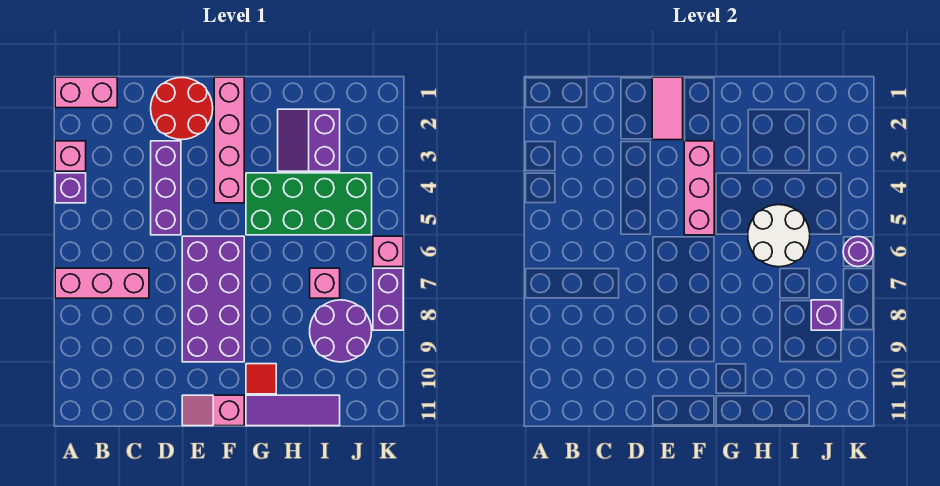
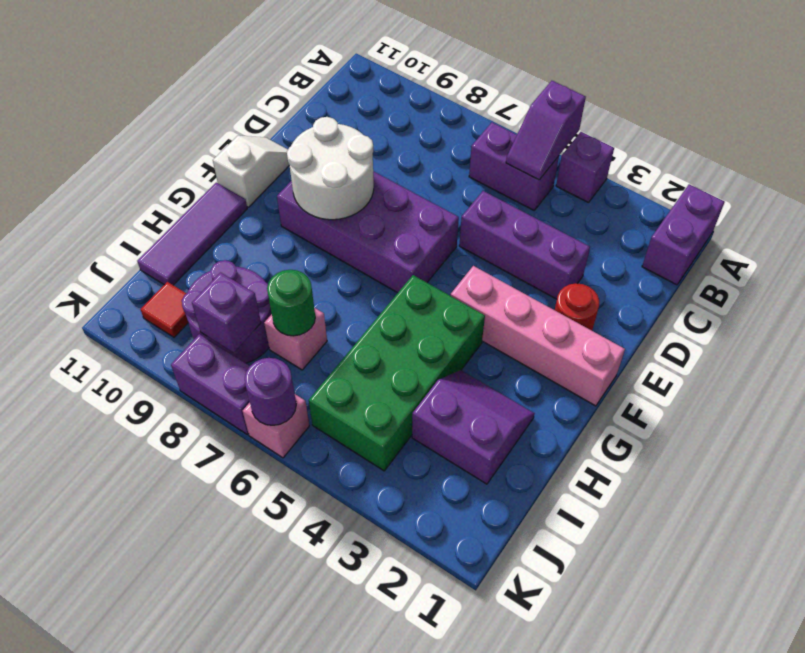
pink brick A1:B1 level 1 -> purple brick A1:B1 level 1
pink brick A3 level 1 -> none
none -> purple slope A5:B5 level 2 top A
pink brick A7:C7 level 1 -> none
none -> purple brick B5:B6 level 1
red round brick D1:E2 level 1 -> red round brick E2 level 1
pink tile E1:E2 level 2 -> none
pink slope E11:F11 level 1 top F -> white slope E11:F11 level 1 top F
pink brick F3:F5 level 2 -> none
red tile G10 level 1 -> red tile J10 level 1
white round brick H5:I6 level 2 -> white round brick E8:F9 level 2
none -> green round brick I7 level 2

